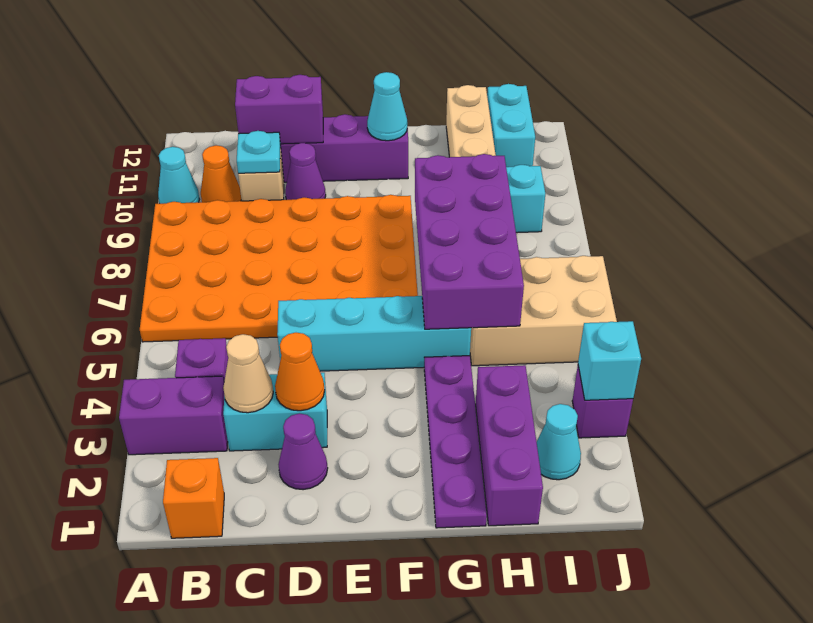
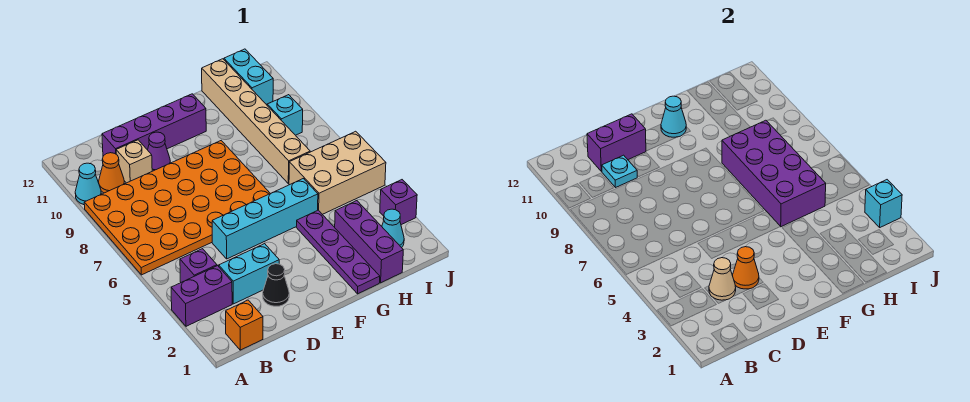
purple cone D2 level 1 -> black cone D2 level 1

